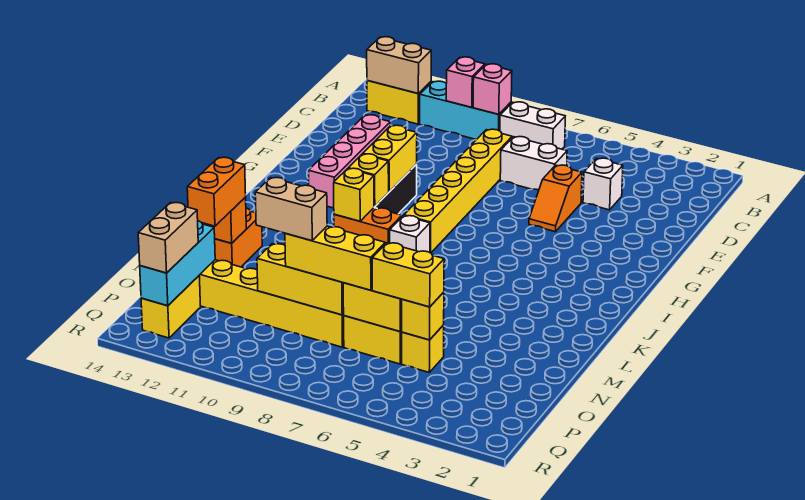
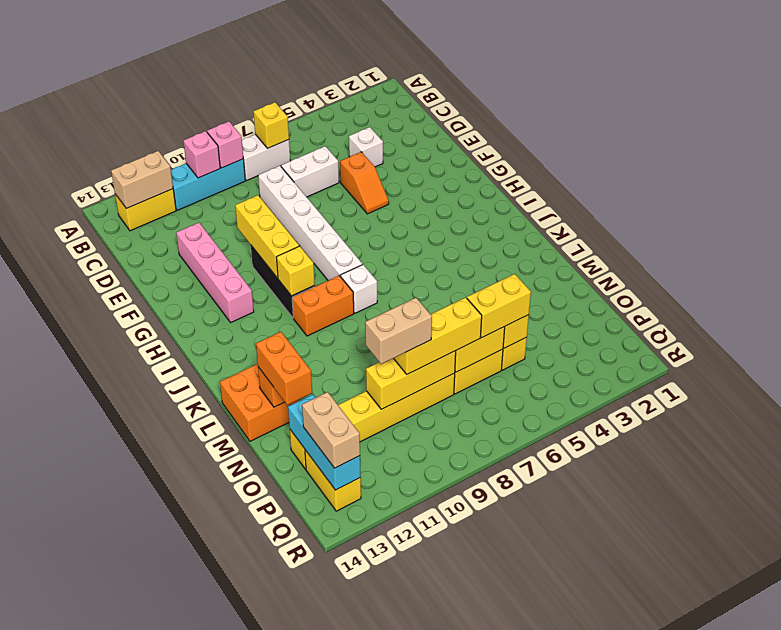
yellow brick D8:I8 level 1 -> white brick D8:I8 level 1
yellow brick G10:H10 level 2 -> yellow brick F10:H10 level 2
yellow brick J10 level 2 -> yellow brick B7 level 2

